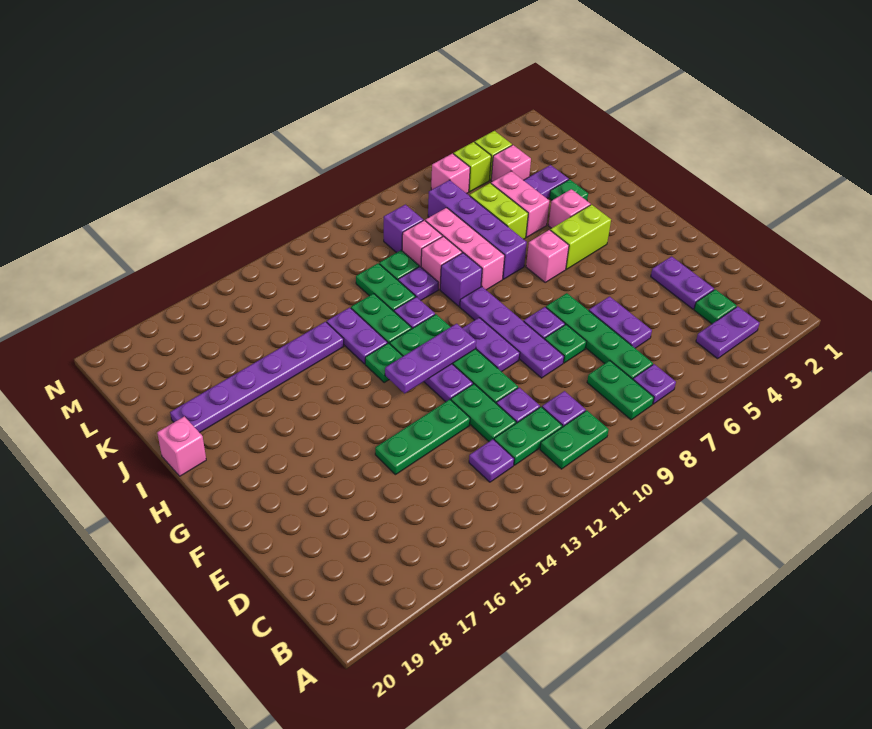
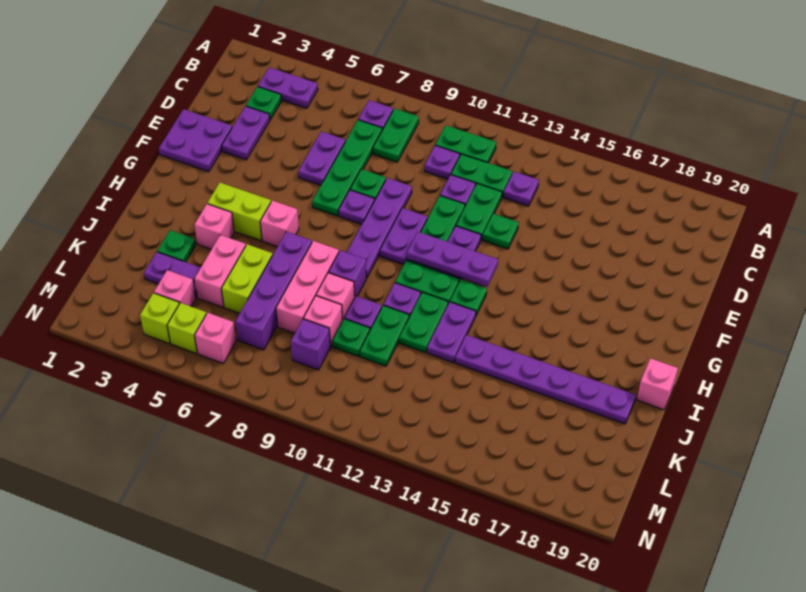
none -> purple plate E1:F2 level 1
green plate E13:E15 level 1 -> green plate E13 level 1

